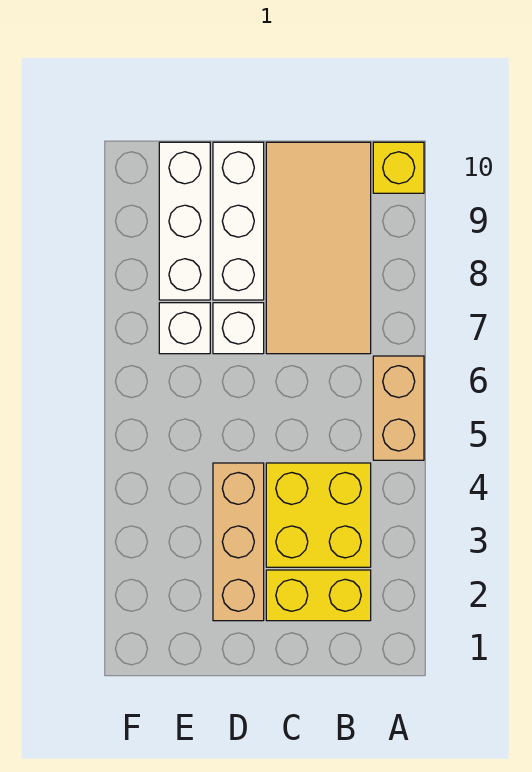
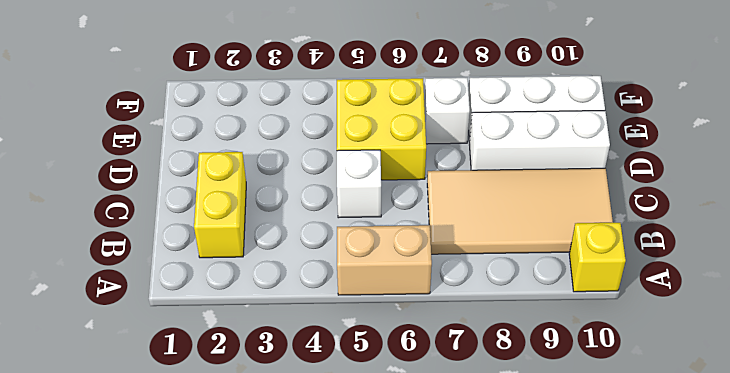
yellow brick B3:C4 level 1 -> yellow brick D5:E6 level 1
tan brick D2:D4 level 1 -> none
white brick D7 level 1 -> white brick C5 level 1

